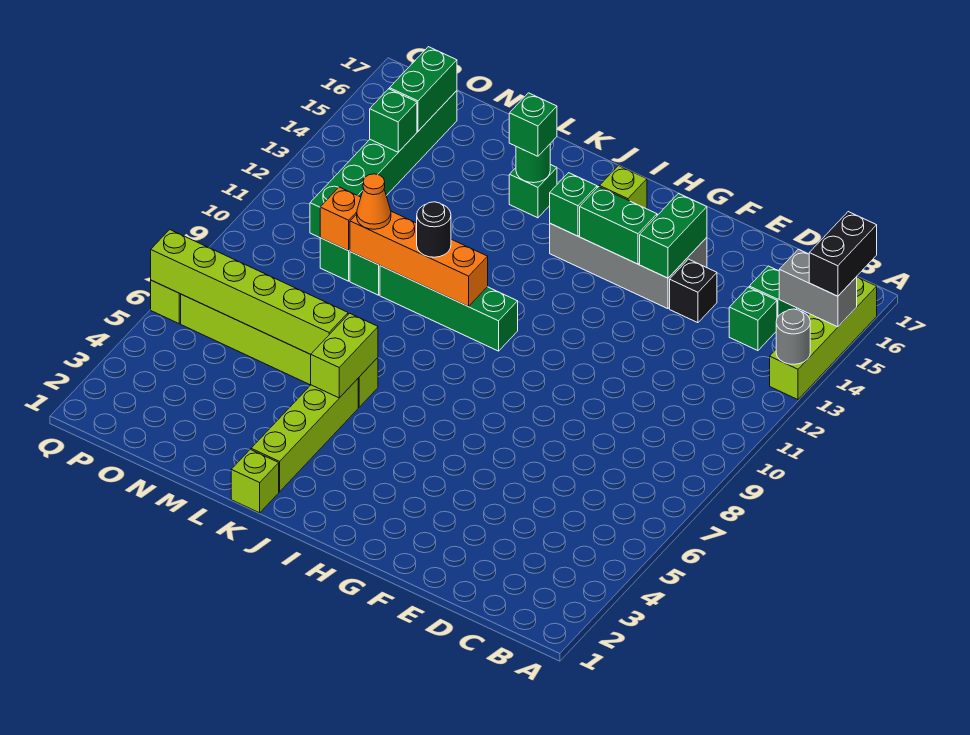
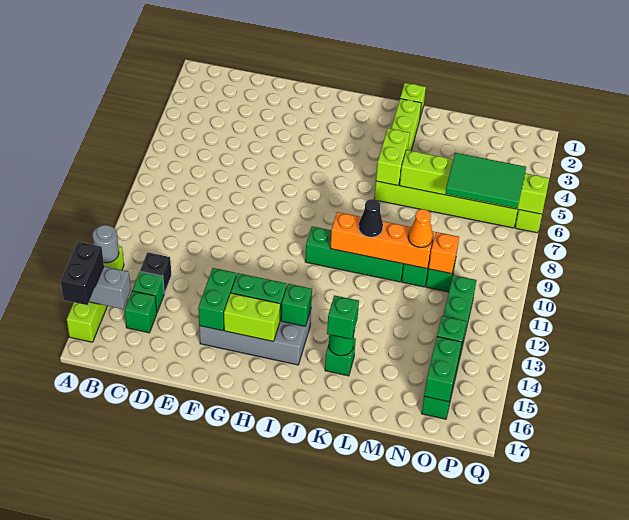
black brick E14 level 1 -> black brick C13 level 1
lime brick H15 level 2 -> lime brick G15:H15 level 2
black round brick K10 level 3 -> black cone K10 level 3
none -> green tile N6:P7 level 3

